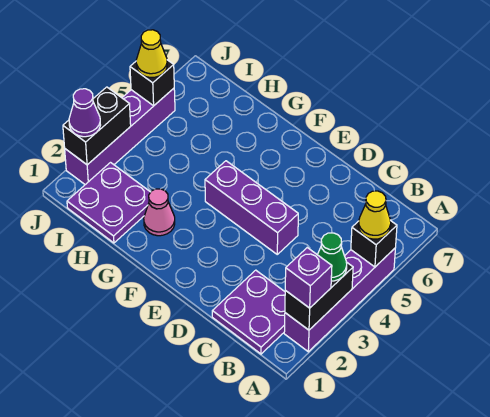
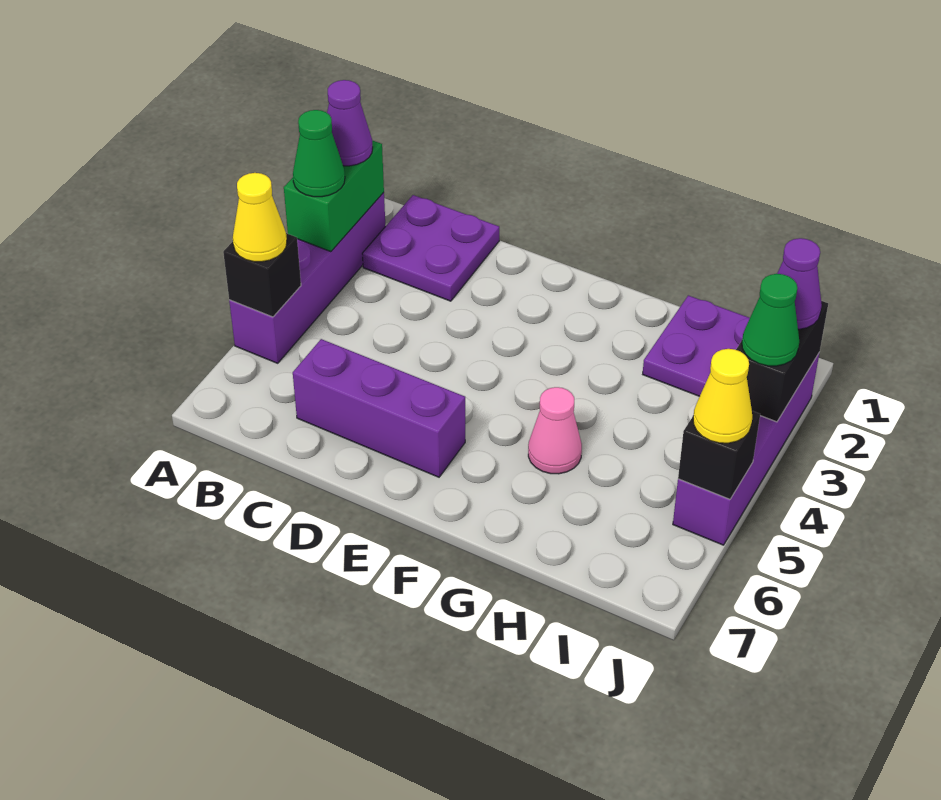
black brick A2:A3 level 2 -> green brick A2:A3 level 2
purple brick A2 level 3 -> purple cone A2 level 3
purple brick D4:F4 level 1 -> purple brick C6:E6 level 1
pink cone G2 level 1 -> pink cone G5 level 1
none -> green cone J3 level 3

